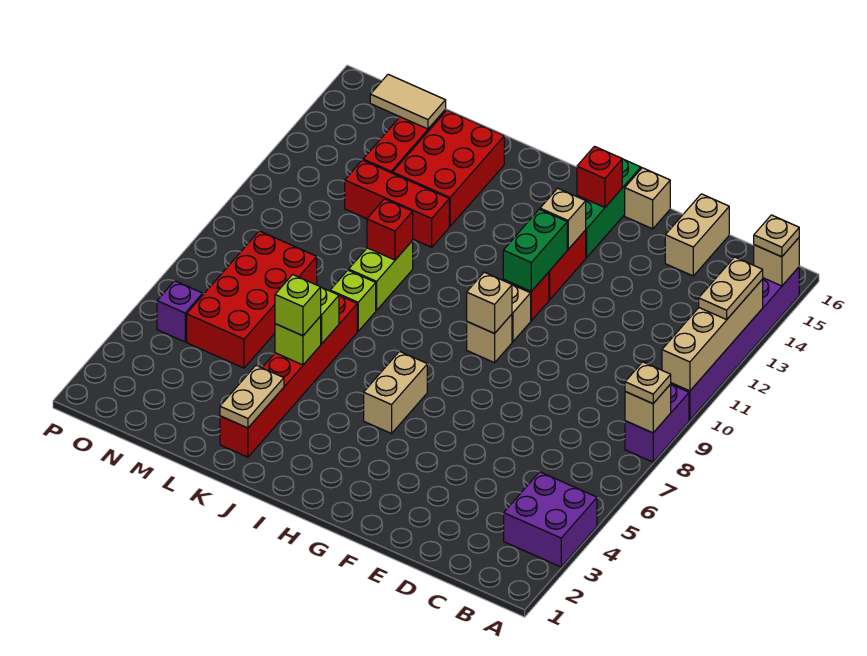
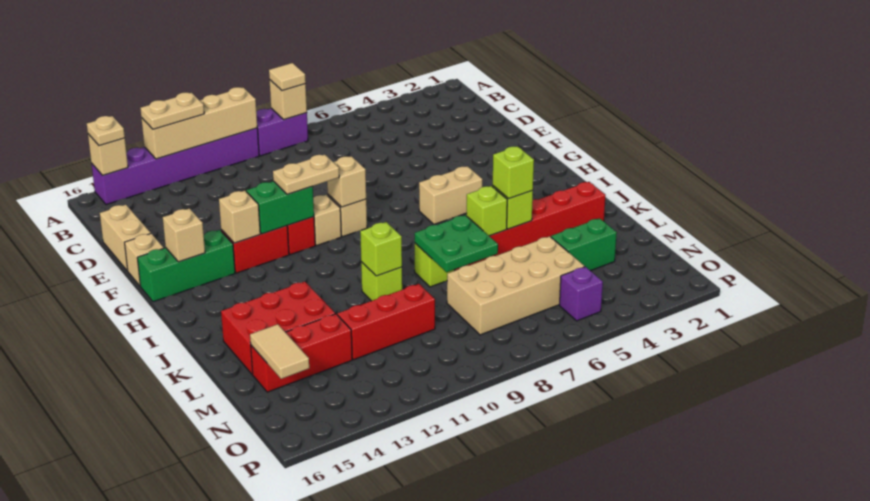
purple brick A3:B4 level 1 -> none
tan plate A8 level 3 -> tan tile A8 level 3
tan brick D15:D16 level 1 -> tan brick D16:E16 level 1
red brick G15 level 2 -> tan brick G15 level 2
tan plate K2:K3 level 2 -> tan plate G10:G11 level 3
none -> green plate K7:L8 level 2
lime brick K9:K10 level 1 -> lime brick K10 level 1
red brick K10 level 2 -> lime brick K10 level 2
red brick K12:M12 level 1 -> red brick M10:M12 level 1
none -> green brick M3:M4 level 1
red brick M5:N8 level 1 -> tan brick M5:N8 level 1

